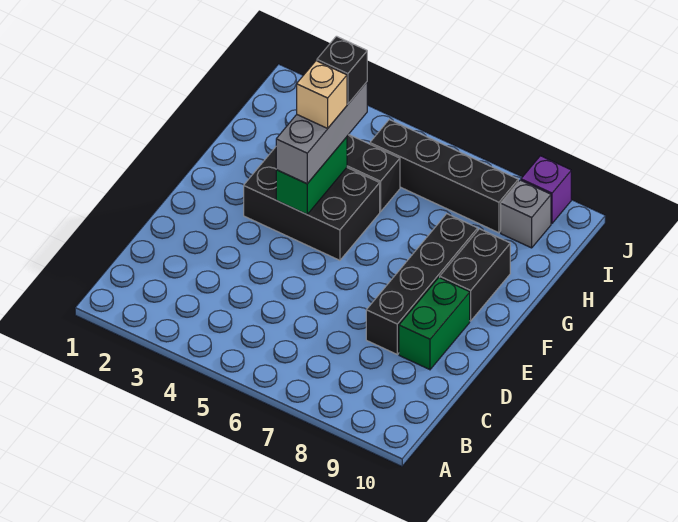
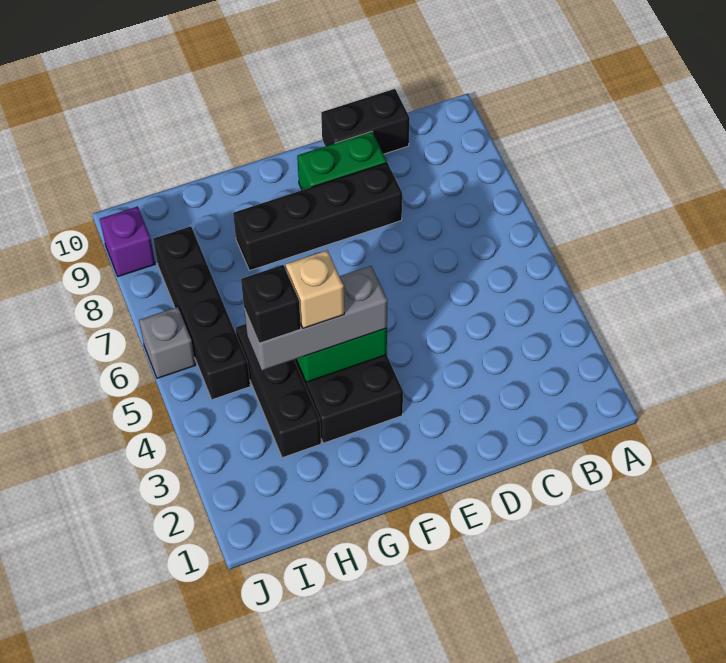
black brick F9:G9 level 1 -> black brick C10:D10 level 1
grey brick I9 level 1 -> grey brick J6 level 1

